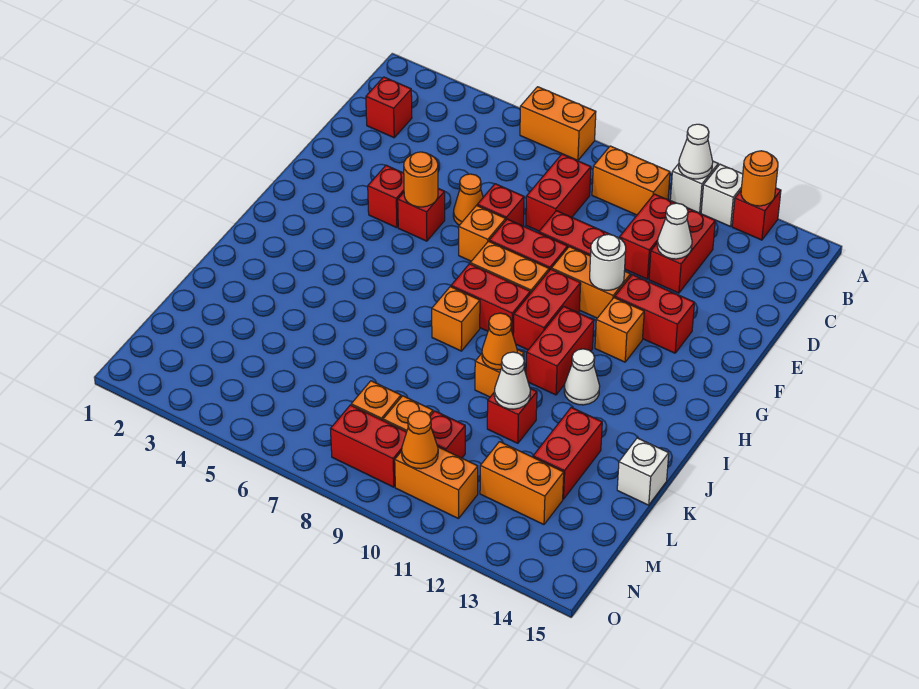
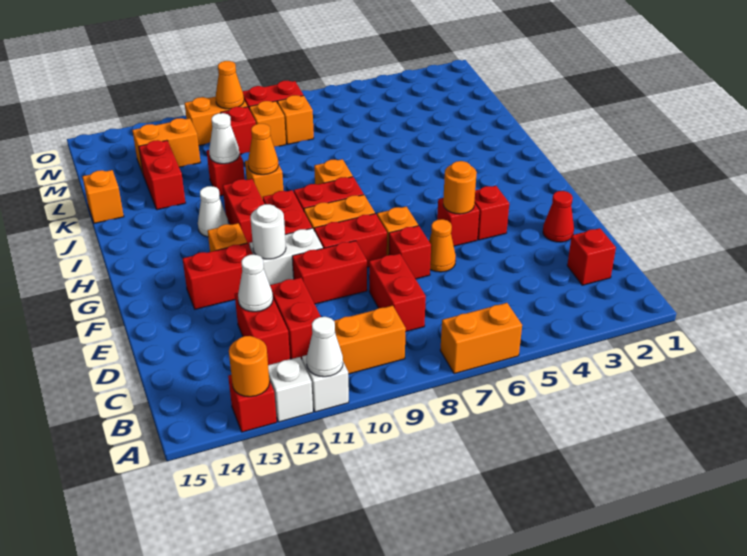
none -> red cone E2 level 1
orange brick F10:F11 level 1 -> white brick F10:F11 level 1
white brick K15 level 1 -> orange brick K15 level 1

